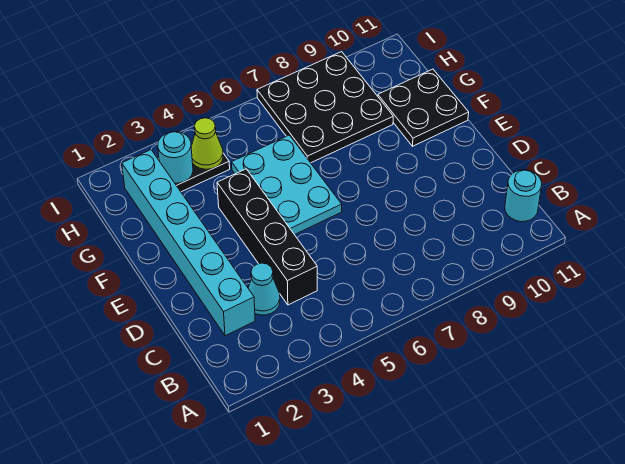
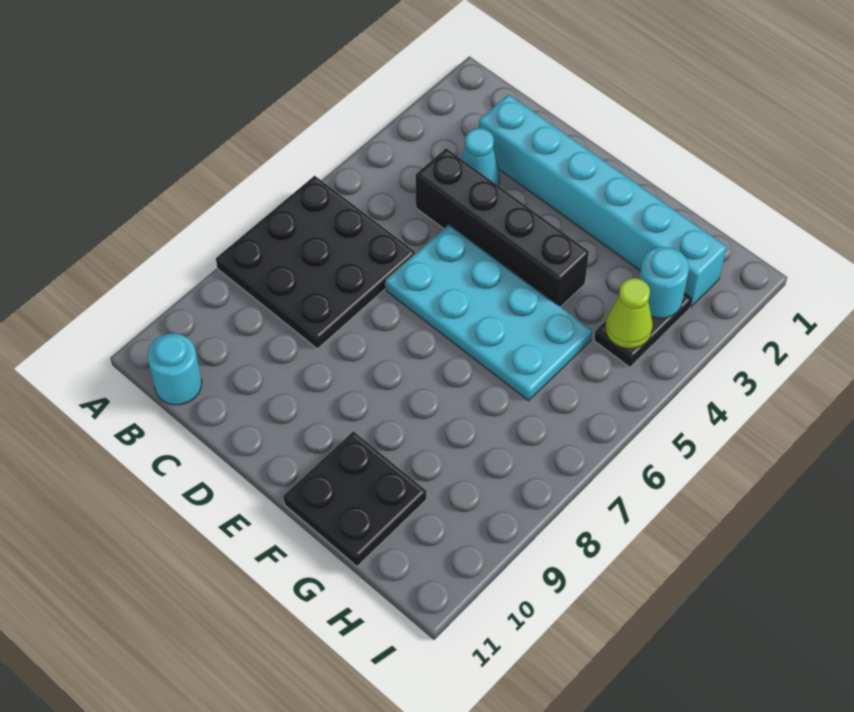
cyan plate E5:G6 level 1 -> cyan plate D5:G6 level 1
black plate G7:I9 level 1 -> black plate A6:C8 level 1

